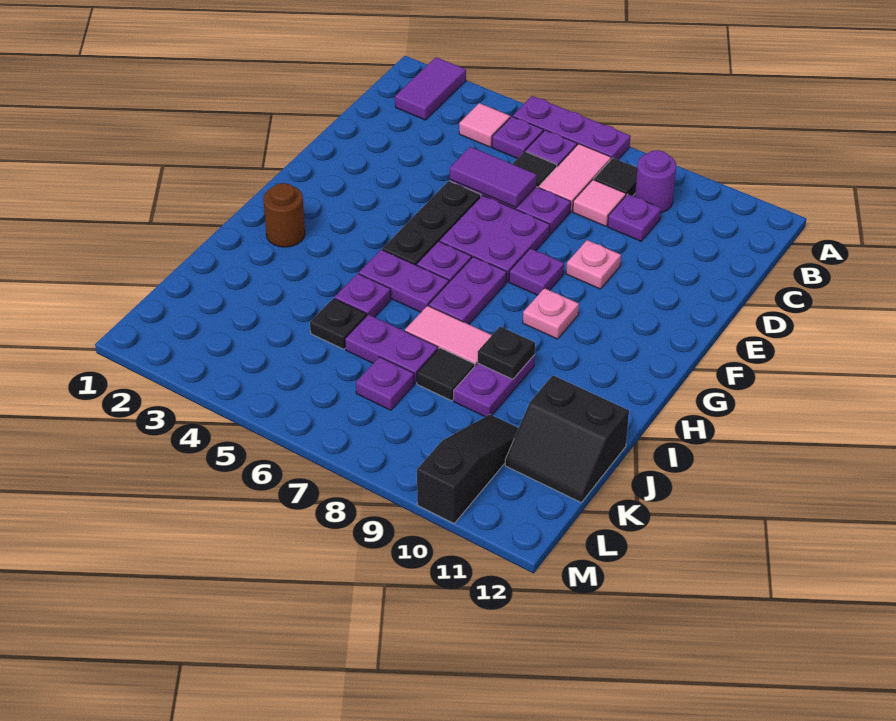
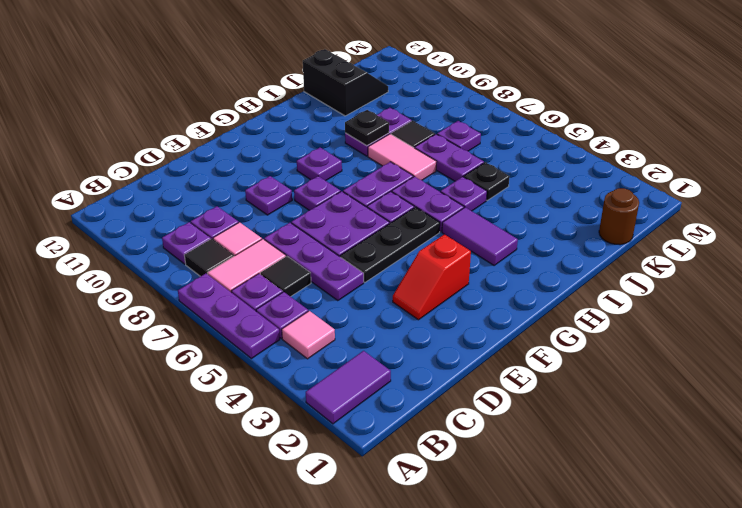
purple round brick B9 level 1 -> purple plate B9 level 1
purple tile D5:D6 level 2 -> purple tile H3:H4 level 1
none -> red slope E3:F3 level 1 top F
pink plate E9 level 1 -> purple plate E9 level 1
pink plate G9 level 1 -> purple plate G9 level 1
brown round brick H2 level 1 -> brown round brick K1 level 1
black slope K10:M10 level 1 top M -> none

